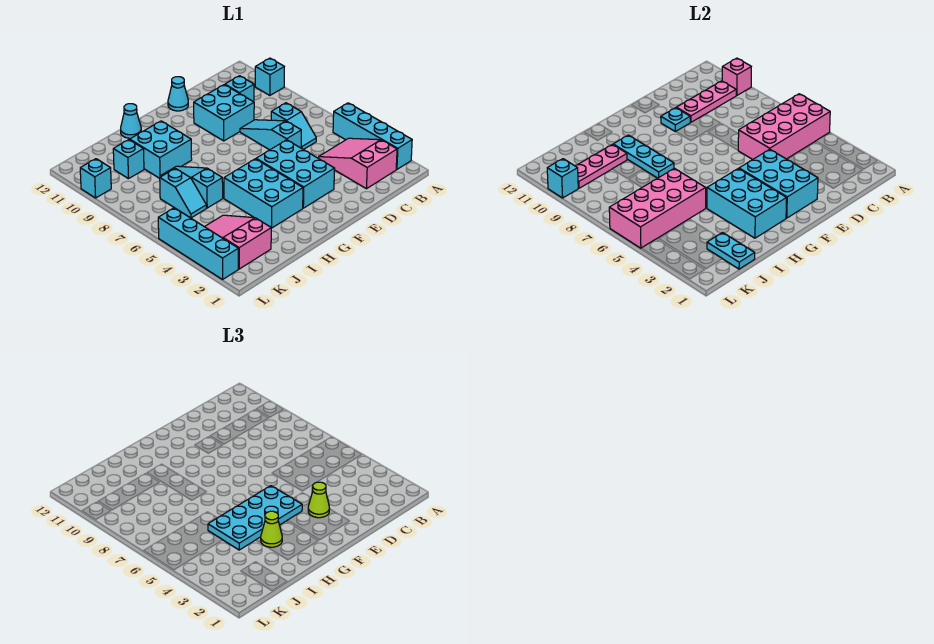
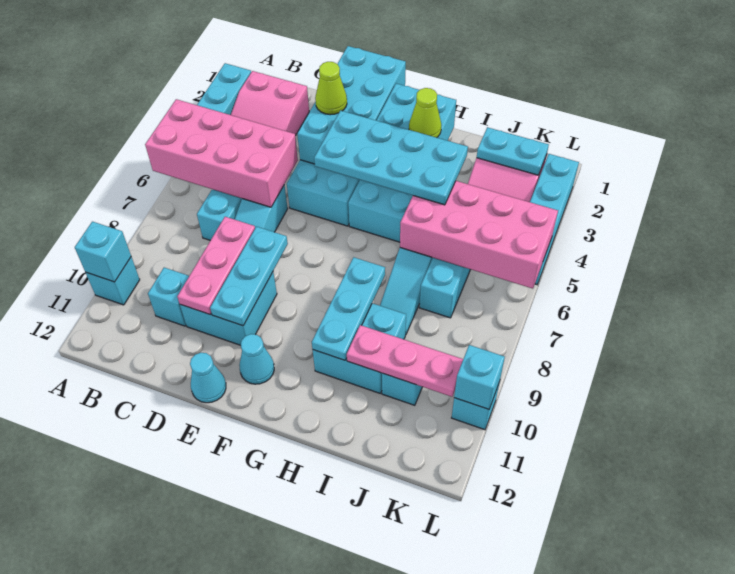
pink brick A10 level 2 -> cyan brick A10 level 2
pink plate B10:D10 level 2 -> pink plate D8:D10 level 2
cyan brick E2:F4 level 2 -> cyan brick E1:F4 level 2
cyan plate E10 level 2 -> cyan plate E8:E10 level 2
cyan cone H12 level 1 -> cyan cone F11 level 1
cyan plate J1:J2 level 2 -> cyan plate J2:K2 level 2

